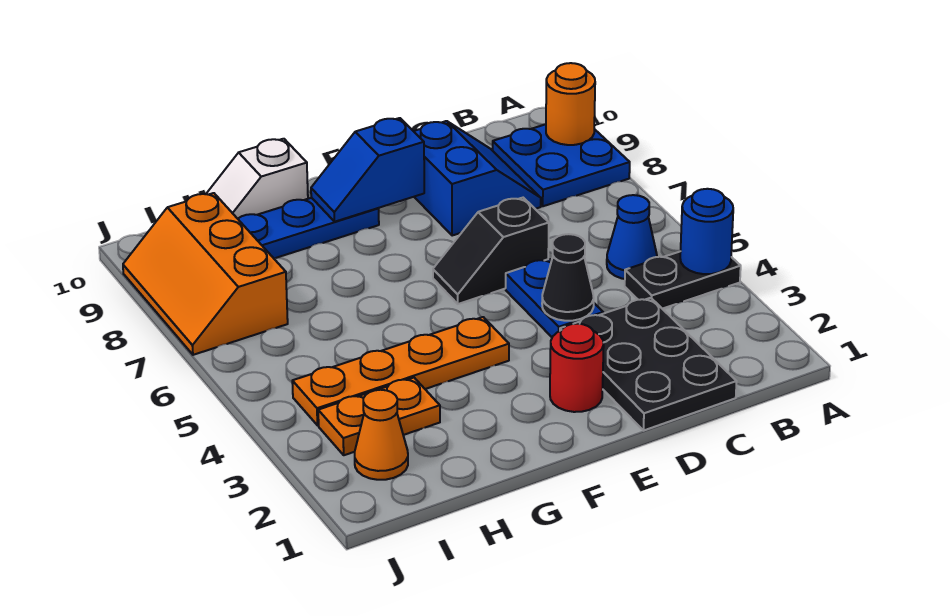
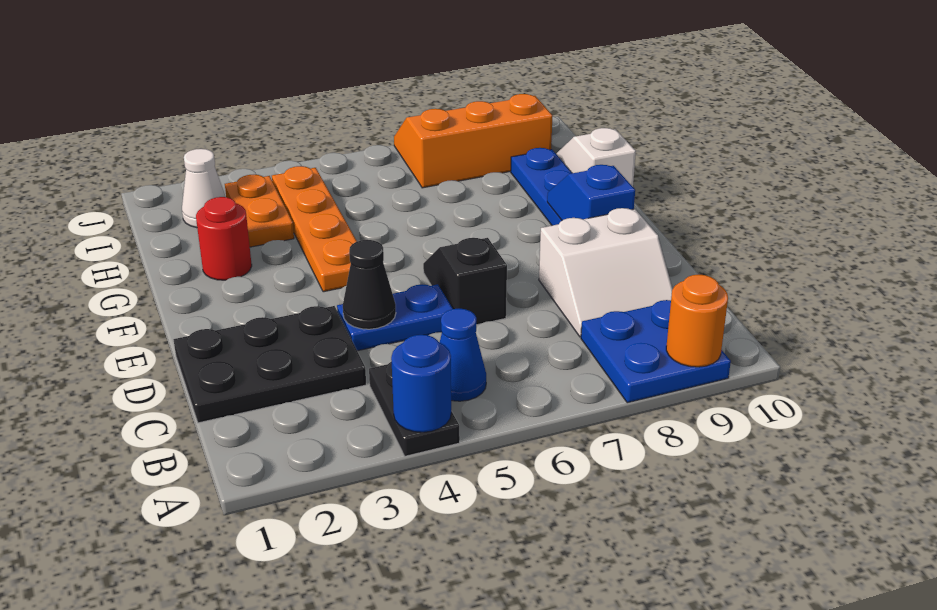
blue slope C8:D9 level 1 top D -> white slope C8:D9 level 1 top D
red round brick E2 level 1 -> red round brick G2 level 1
orange cone I2 level 1 -> white cone I2 level 1

